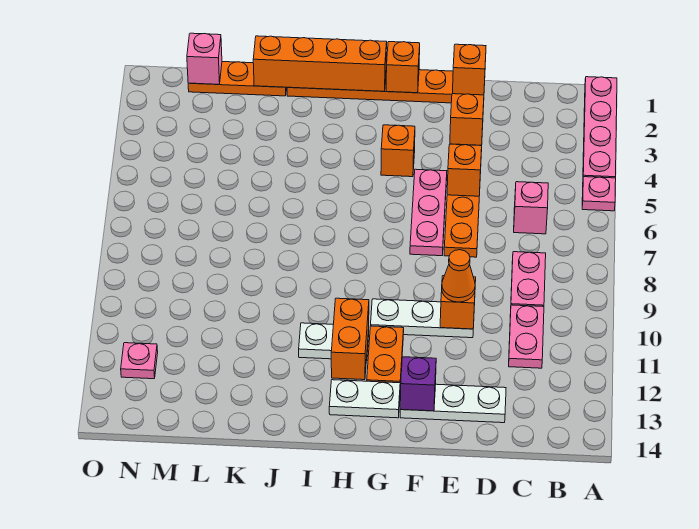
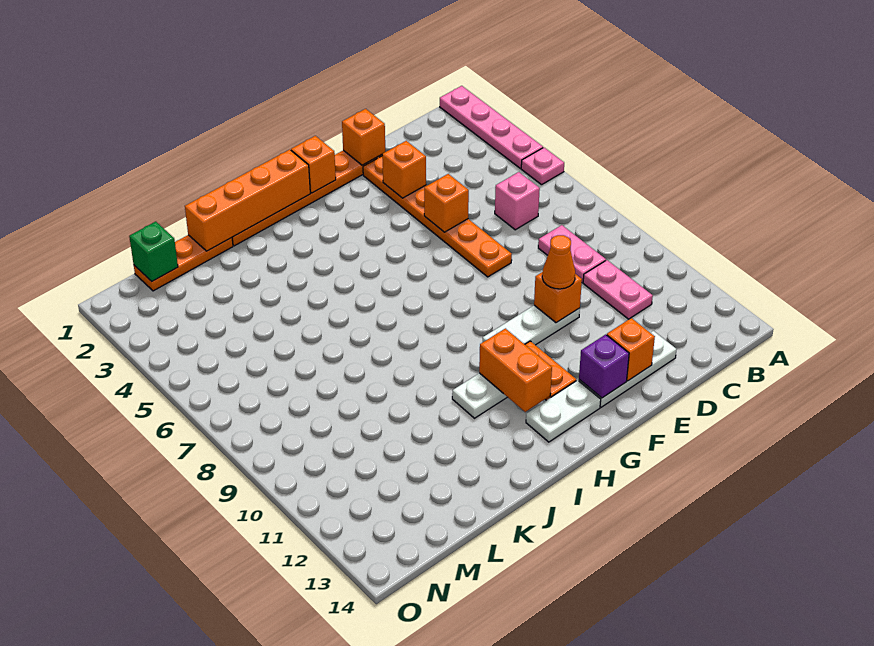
pink plate F5:F7 level 1 -> none
orange brick G4 level 1 -> orange brick E13 level 2
pink brick M1 level 2 -> green brick M1 level 2
pink plate N12 level 1 -> none

